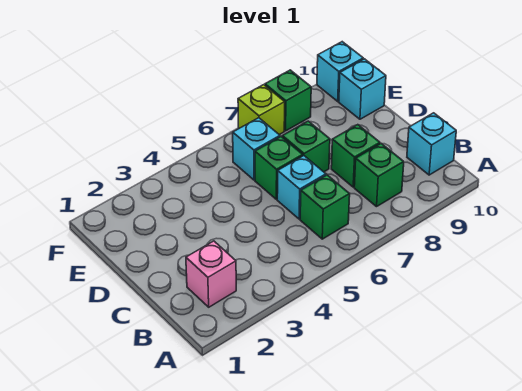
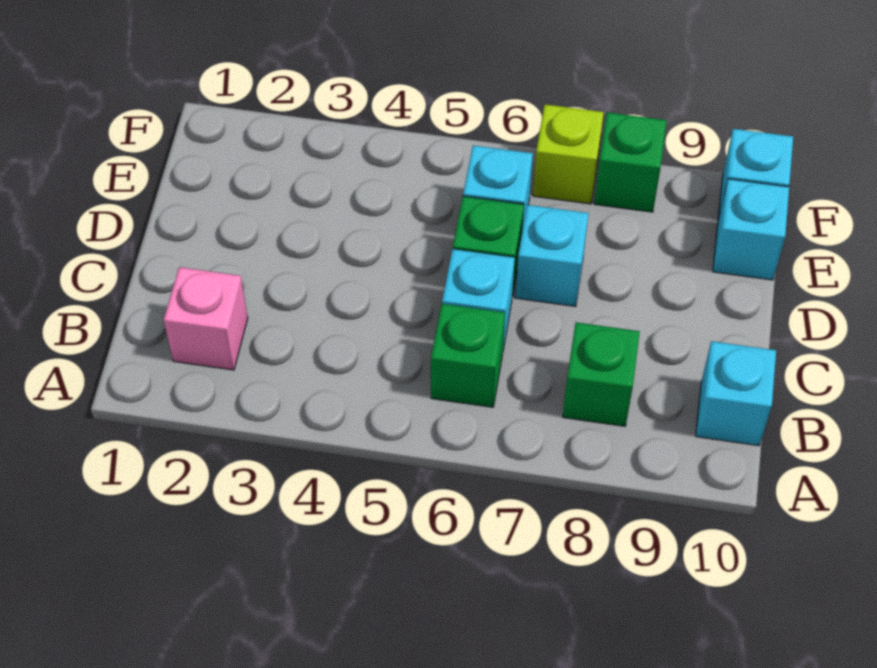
green brick C8 level 1 -> none
green brick D7 level 1 -> cyan brick D7 level 1

